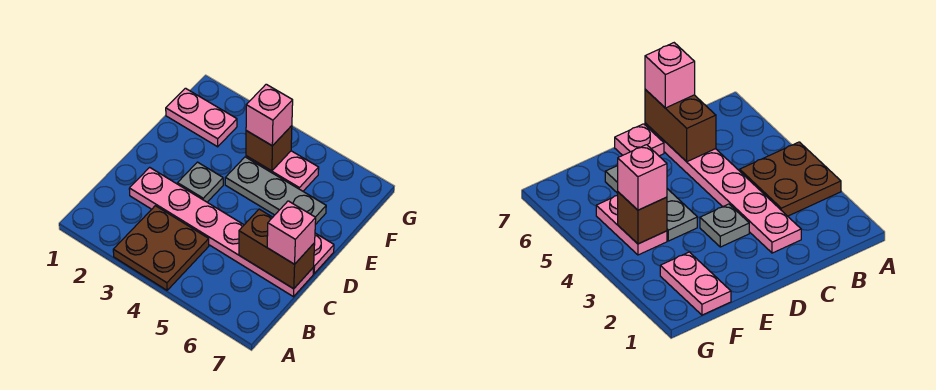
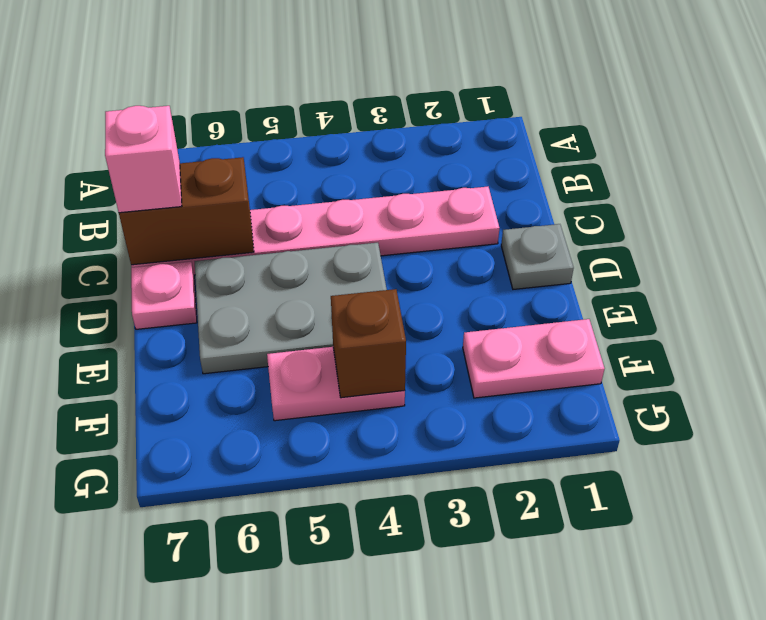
brown plate A3:B4 level 1 -> none
grey plate D3 level 1 -> grey plate D1 level 1
grey plate E4:E6 level 1 -> grey plate D4:E6 level 1
pink brick F4 level 3 -> none

